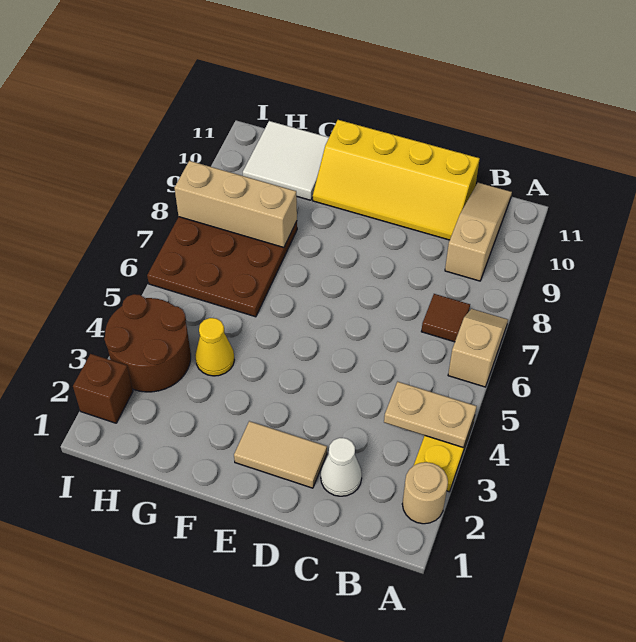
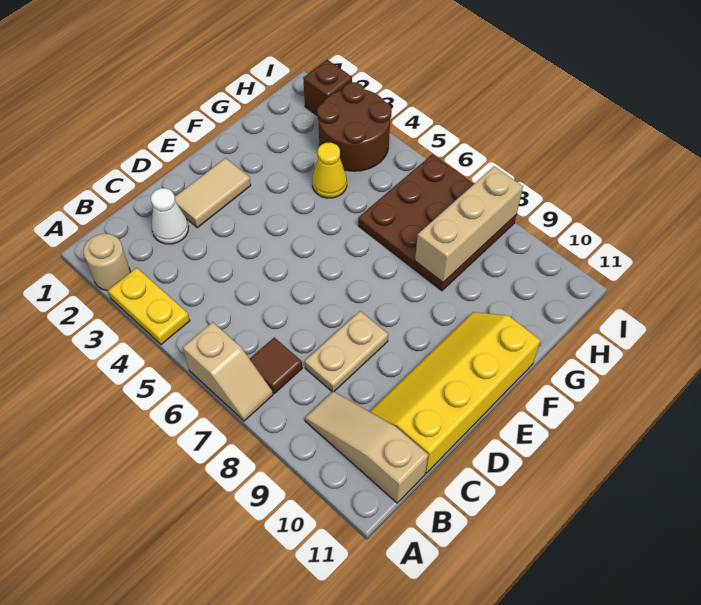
tan plate A4:B4 level 2 -> tan plate C8:D8 level 1
tan slope B9:B11 level 1 top 9 -> tan slope B9:B11 level 1 top 11
white tile G10:H11 level 1 -> none

